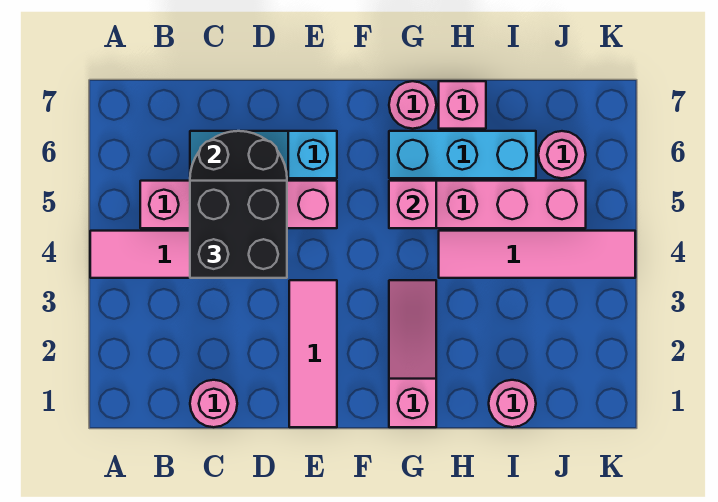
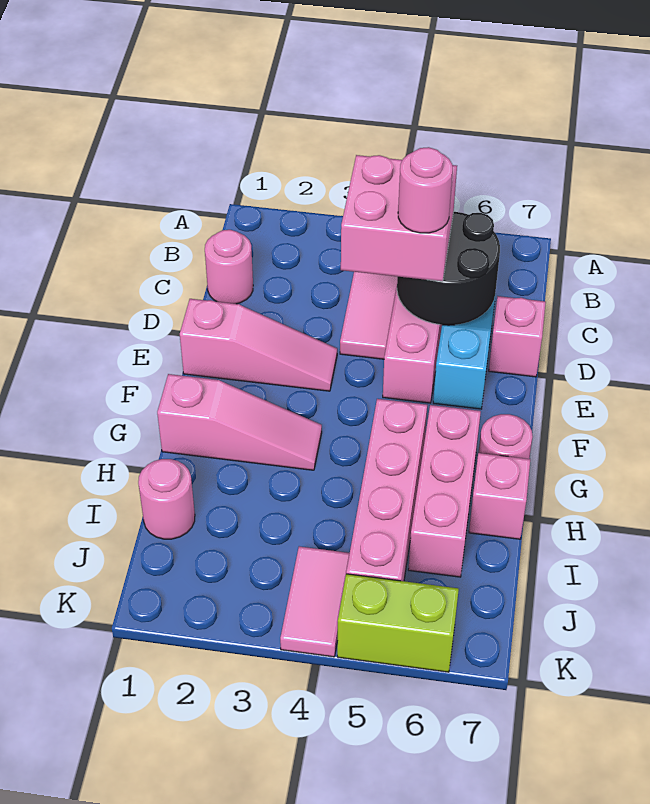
black brick C4:D5 level 3 -> pink brick C4:D5 level 3
pink tile E1:E3 level 1 -> pink slope E1:E3 level 1 top 1
pink brick G5 level 2 -> pink brick D7 level 1
cyan brick G6:I6 level 1 -> pink brick G6:I6 level 1
pink tile H4:K4 level 1 -> pink tile J4:K4 level 1
pink round brick J6 level 1 -> pink round brick D5 level 4
none -> lime brick K5:K6 level 1

